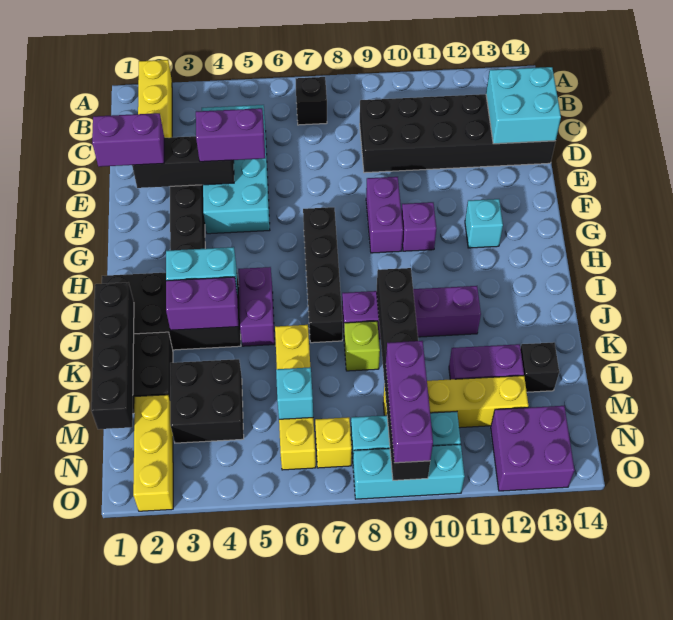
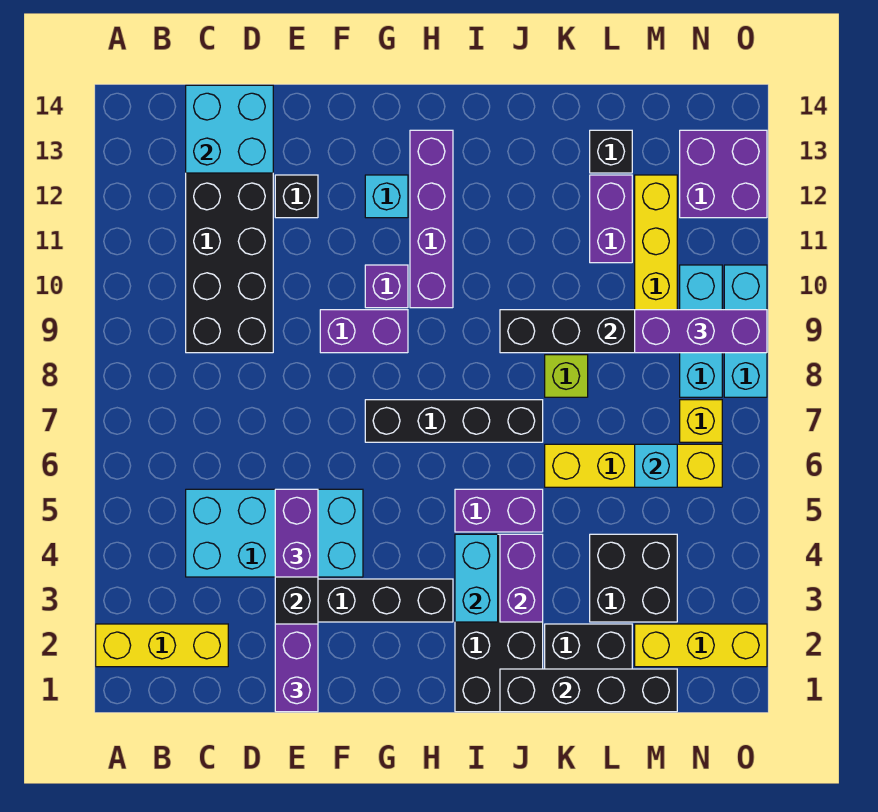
black brick B7 level 1 -> black brick E12 level 1
purple brick J8:J11 level 1 -> purple brick H10:H13 level 1

